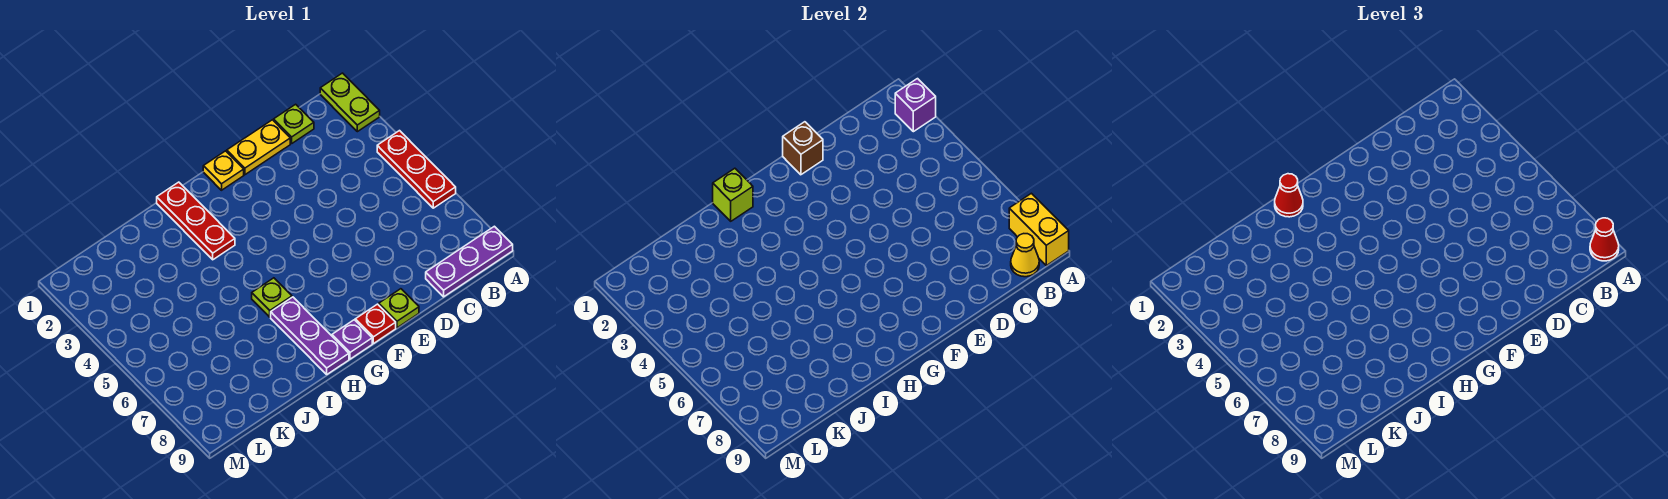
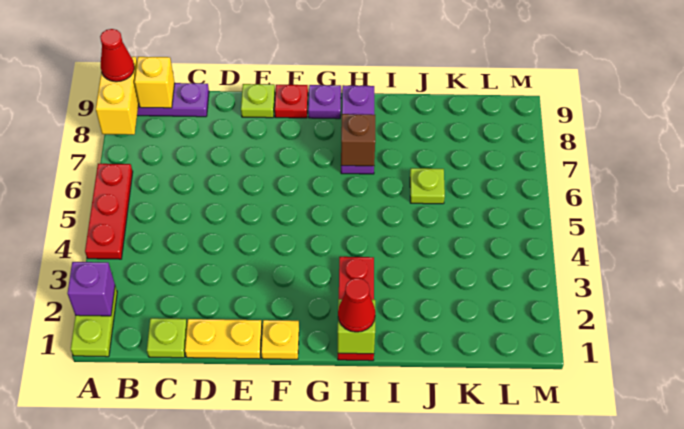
yellow cone B9 level 2 -> yellow brick B9 level 2
brown brick E1 level 2 -> brown brick H7 level 2
lime plate H6 level 1 -> lime plate J6 level 1

